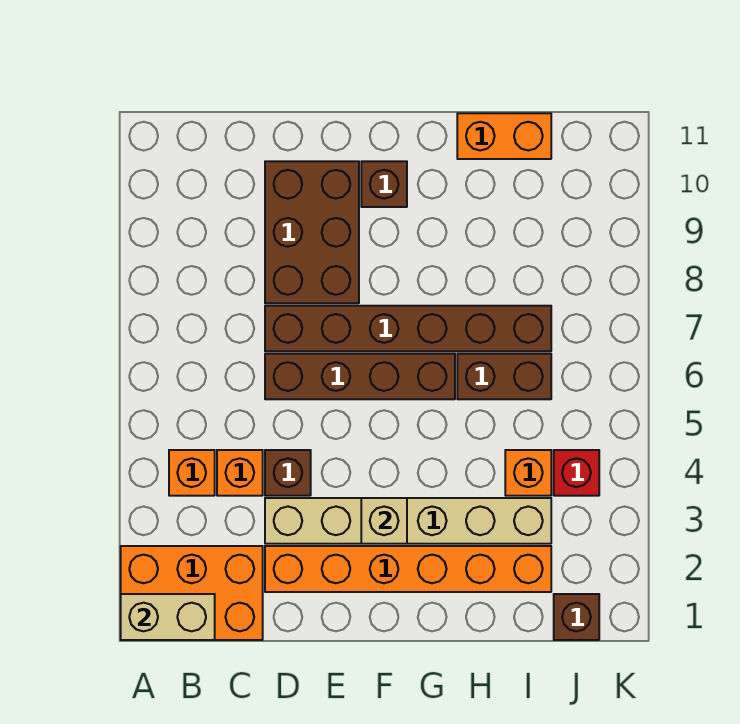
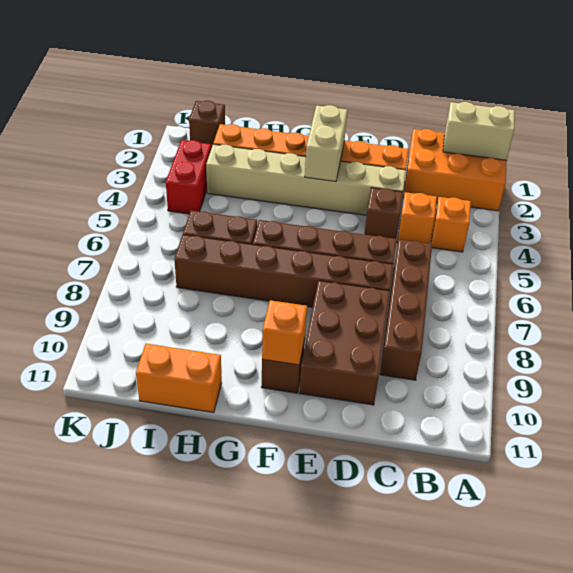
none -> brown brick C6:C9 level 1
tan brick F3 level 2 -> tan brick F2:F3 level 2
orange brick I4 level 1 -> orange brick F10 level 2
red brick J4 level 1 -> red brick J3:J4 level 1

